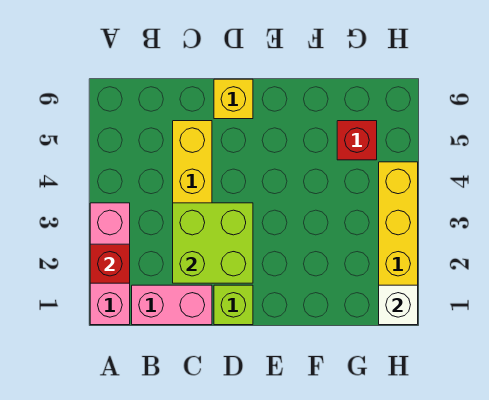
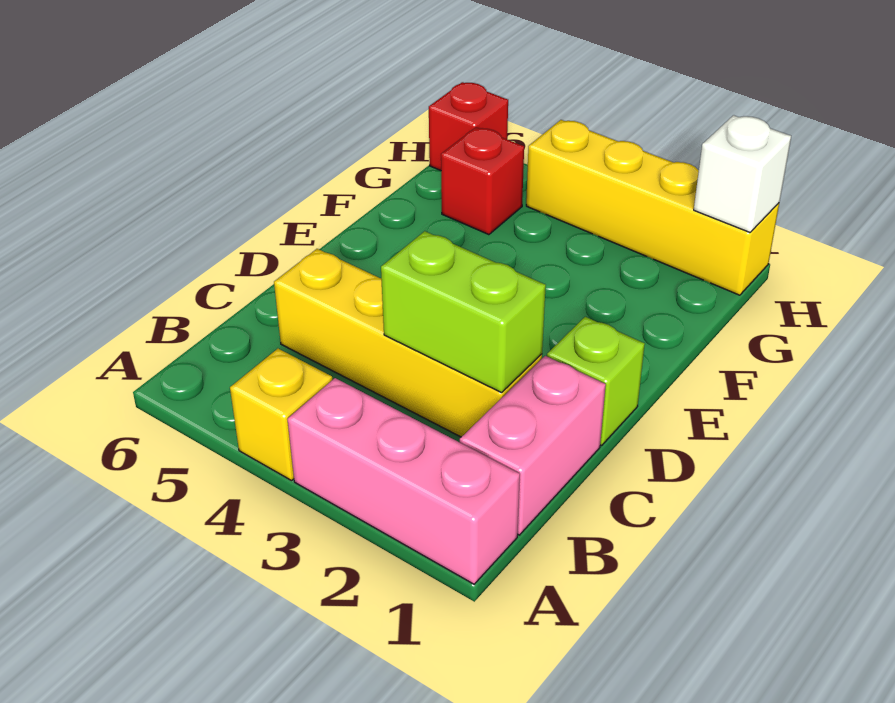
red brick A2 level 2 -> red brick H6 level 1
lime brick C2:D3 level 2 -> lime brick C2:C3 level 2
yellow brick D6 level 1 -> yellow brick A4 level 1

